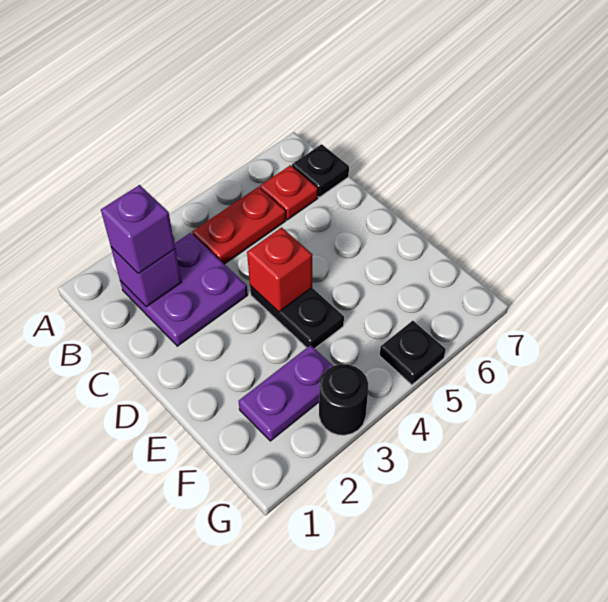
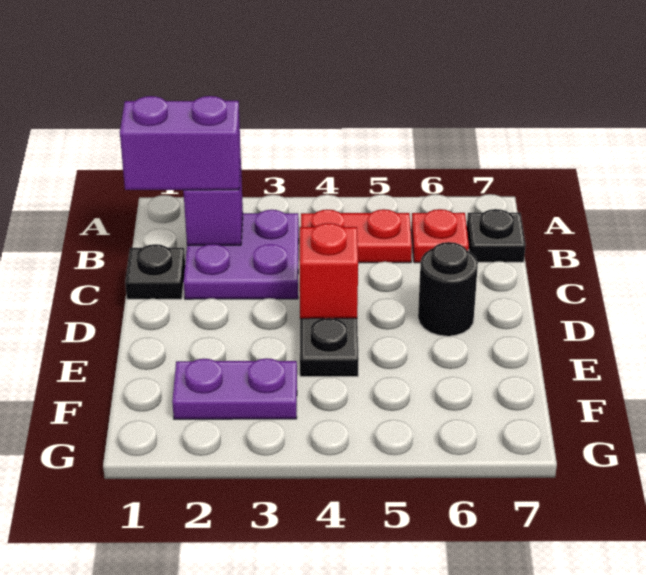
purple brick B2 level 3 -> purple brick B1:B2 level 3
black round brick G3 level 1 -> black round brick D6 level 1
black plate G5 level 1 -> black plate C1 level 1

